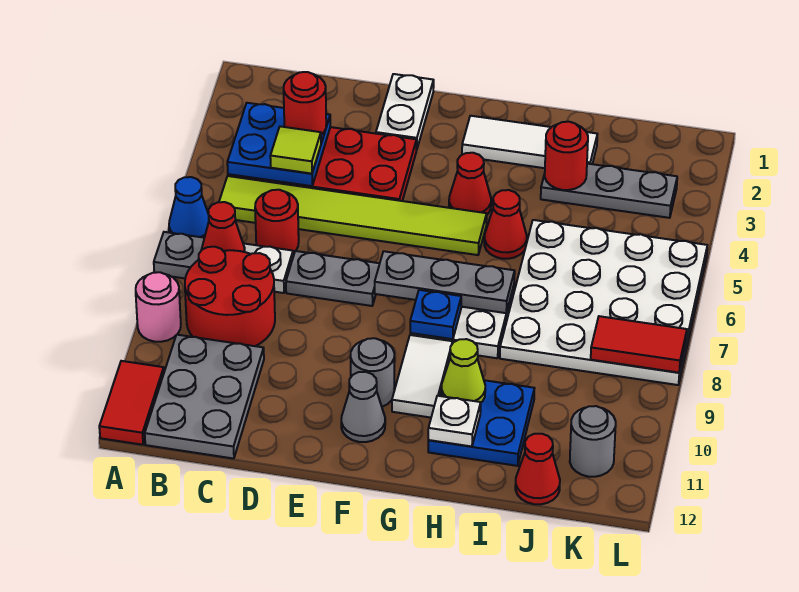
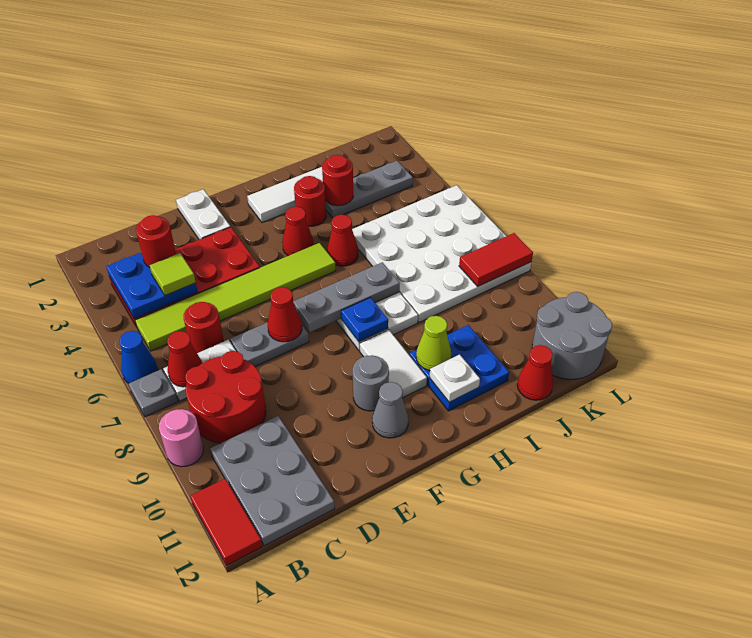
none -> red cone E7 level 2
none -> red round brick H3 level 1
grey round brick K11 level 1 -> grey round brick K11:L12 level 1

